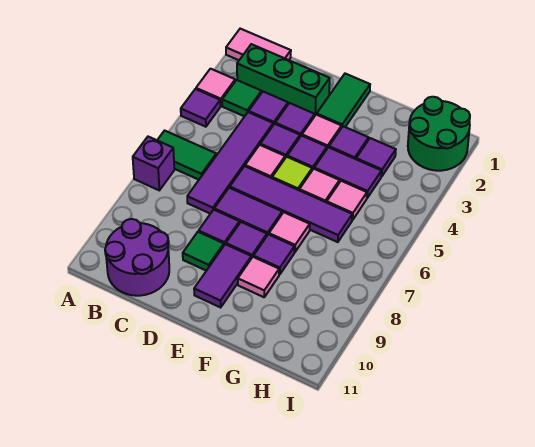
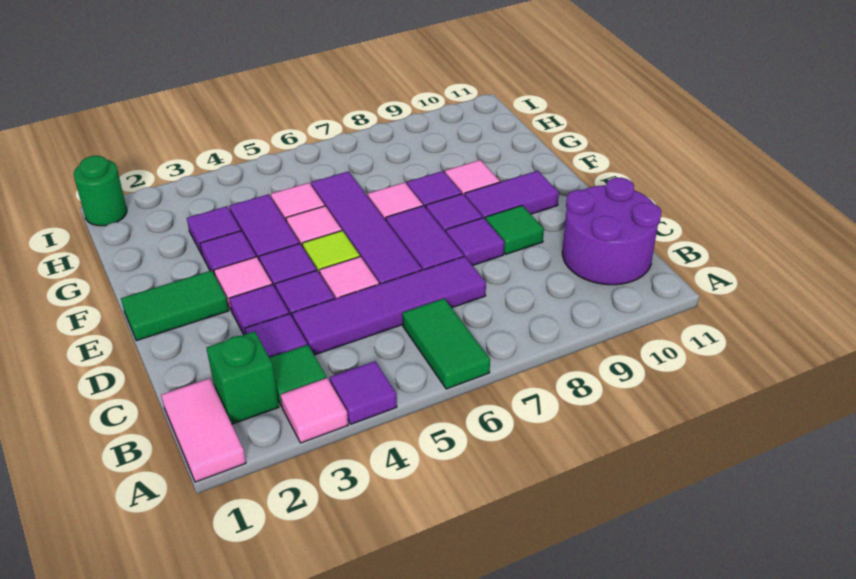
purple brick A7 level 1 -> none
green brick B2:D2 level 1 -> green brick B2 level 1
green round brick H1:I2 level 1 -> green round brick I1 level 1

